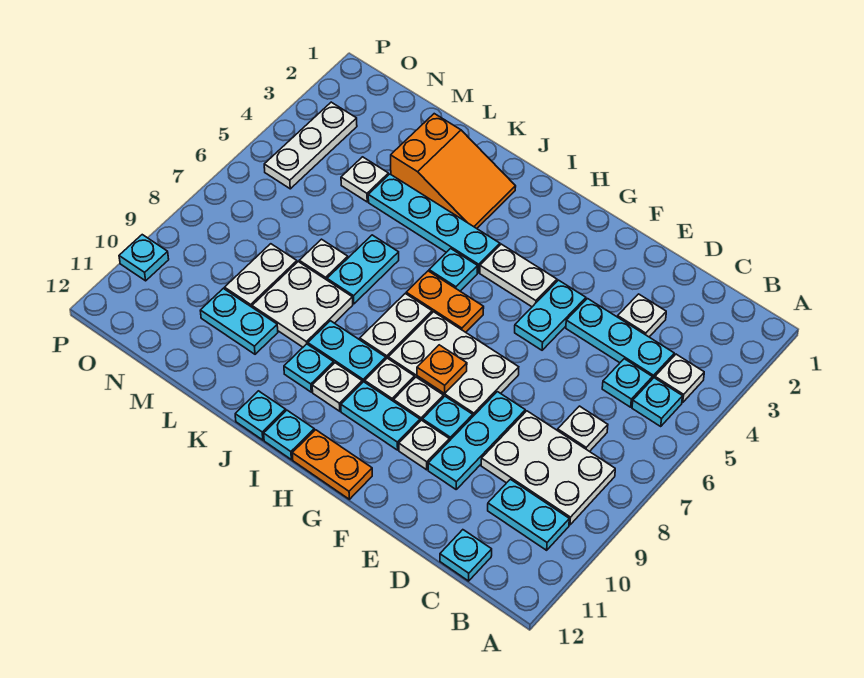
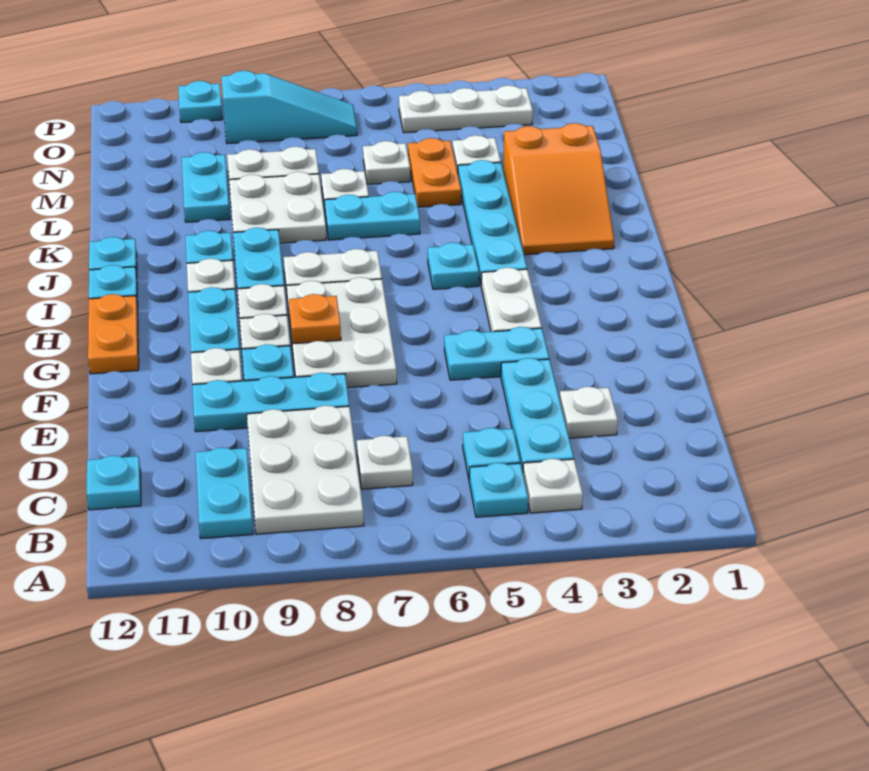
orange plate H6:I6 level 1 -> orange plate L5:M5 level 1
none -> white plate M6 level 1
none -> cyan slope O7:O9 level 1 top 9

